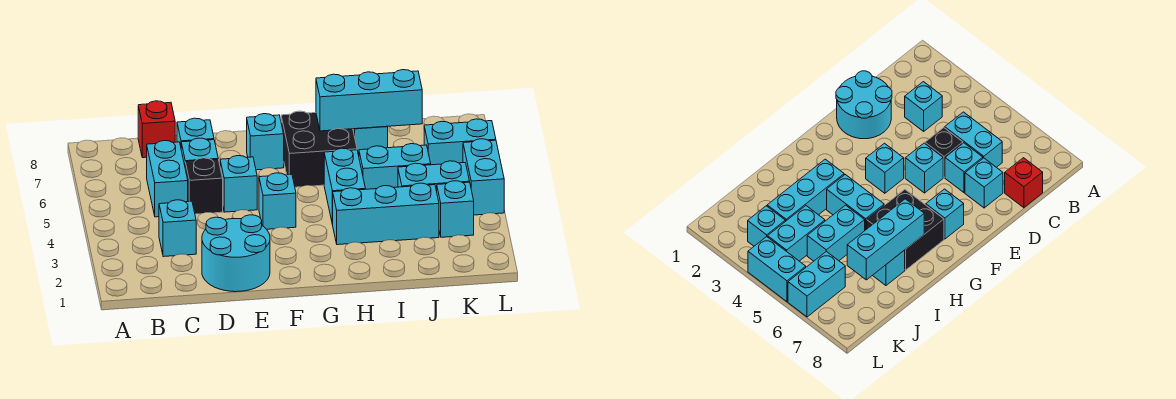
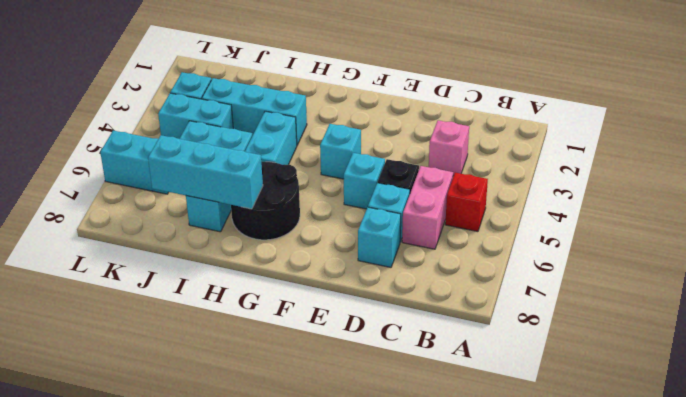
cyan brick C3 level 1 -> pink brick C3 level 1
cyan brick C5:C6 level 1 -> pink brick C5:C6 level 1
red brick C8 level 1 -> red brick B5 level 1
cyan round brick D1:E2 level 1 -> none
cyan brick F7 level 1 -> none
black brick G6:H7 level 1 -> black round brick G6:H7 level 1
cyan brick L4:L5 level 1 -> none

